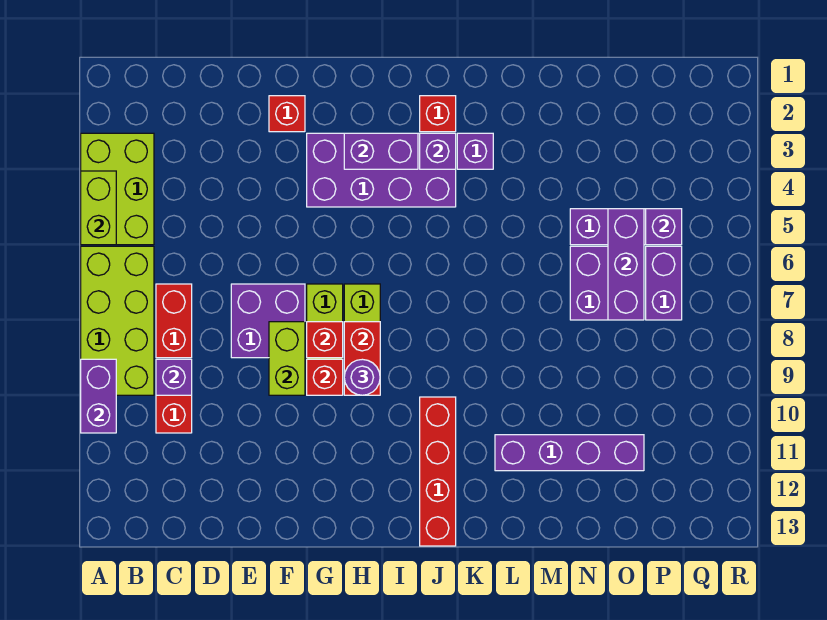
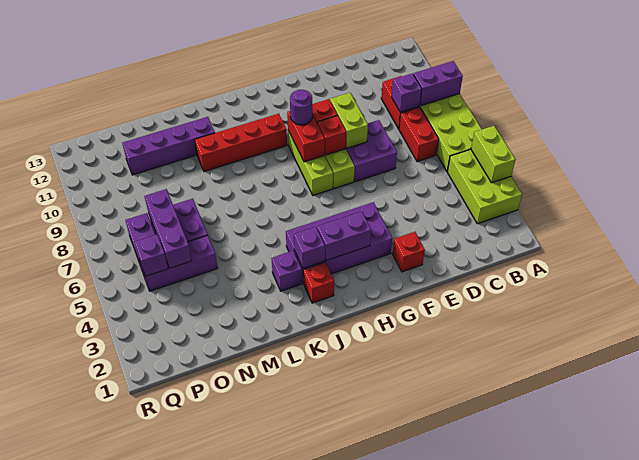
purple brick A9:A10 level 2 -> purple brick A9:B9 level 2
red brick J10:J13 level 1 -> red brick I10:L10 level 1

